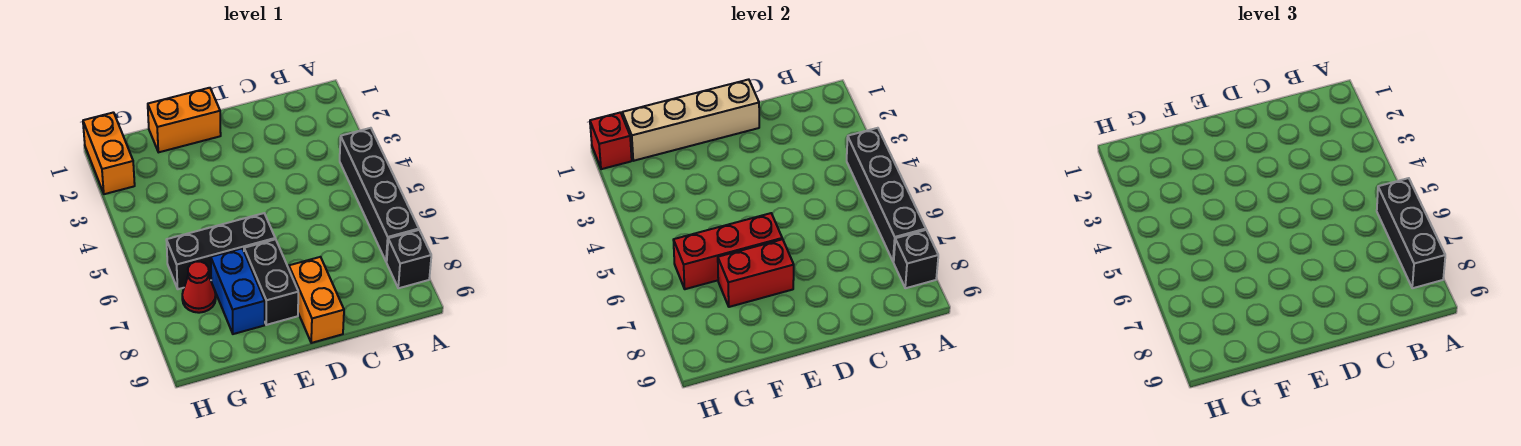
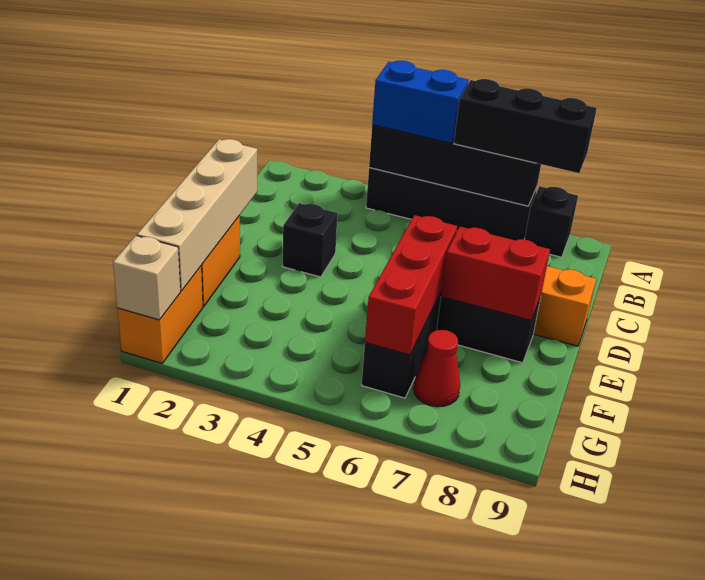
black brick A8 level 2 -> black brick D3 level 1
red brick E7:F7 level 2 -> red brick E7:E8 level 2
blue brick F7:F8 level 1 -> blue brick A4:A5 level 3
orange brick H1:H2 level 1 -> orange brick G1:H1 level 1
red brick H1 level 2 -> tan brick H1 level 2

